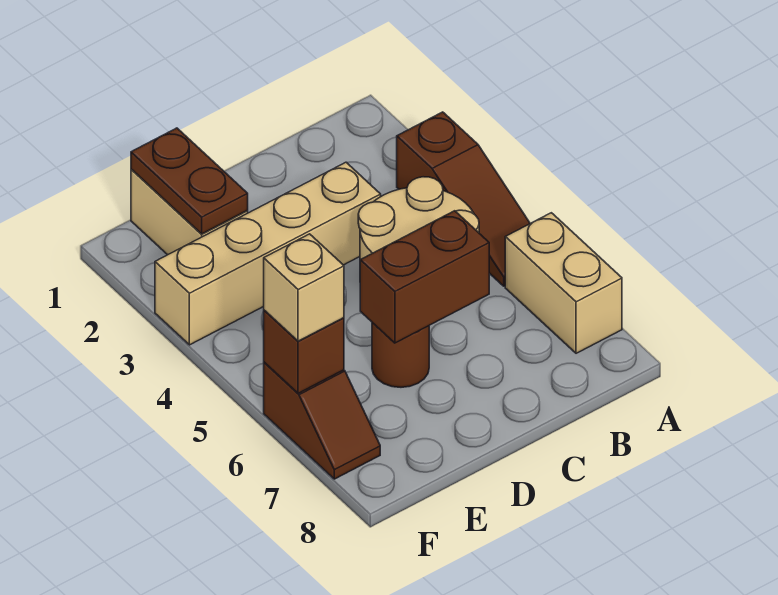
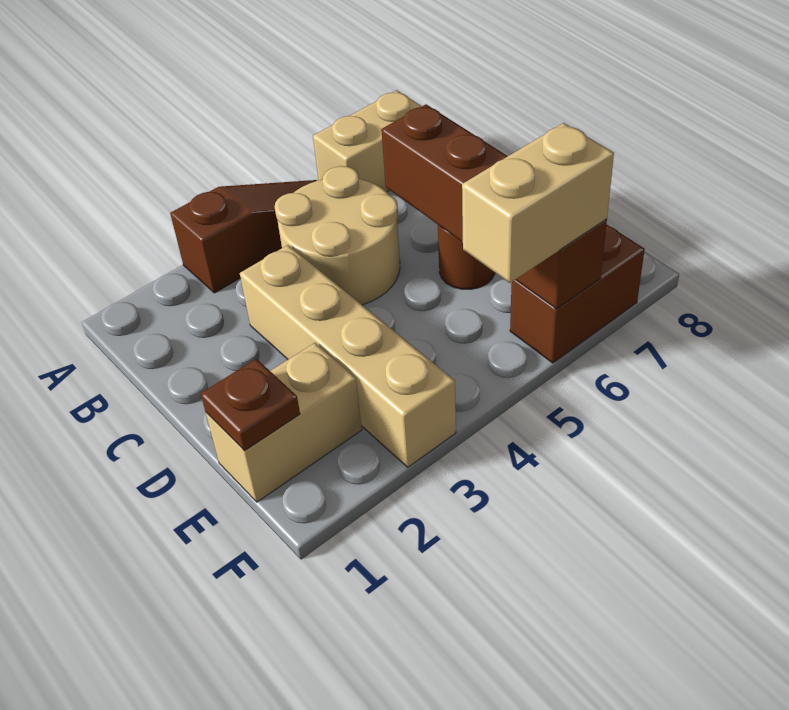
brown plate E1:E2 level 2 -> brown plate E1 level 2
brown slope F6:F7 level 1 top 6 -> brown brick F6:F7 level 1
tan brick F6 level 3 -> tan brick F5:F6 level 3

